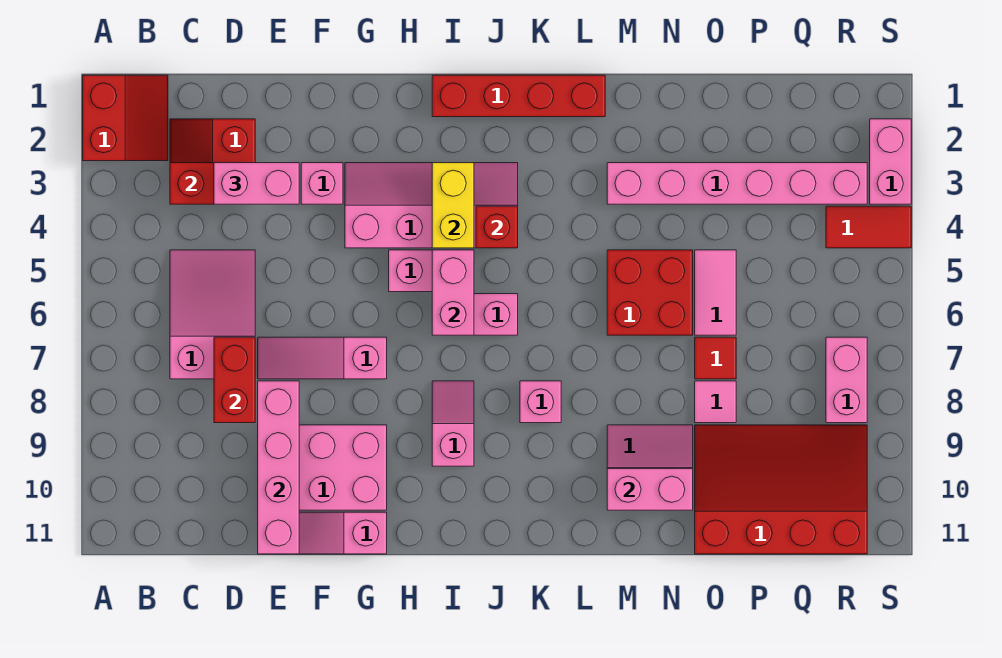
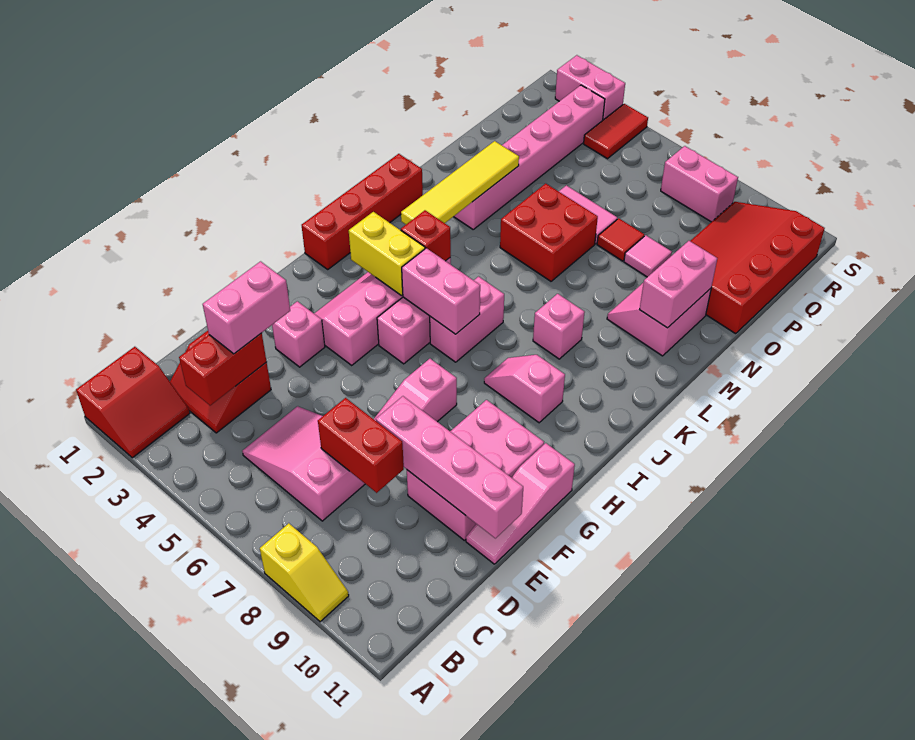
red slope A1:B2 level 1 top A -> red slope A1:B2 level 1 top 1
none -> yellow slope A8:A9 level 1 top 8
none -> yellow tile K3:N3 level 2

